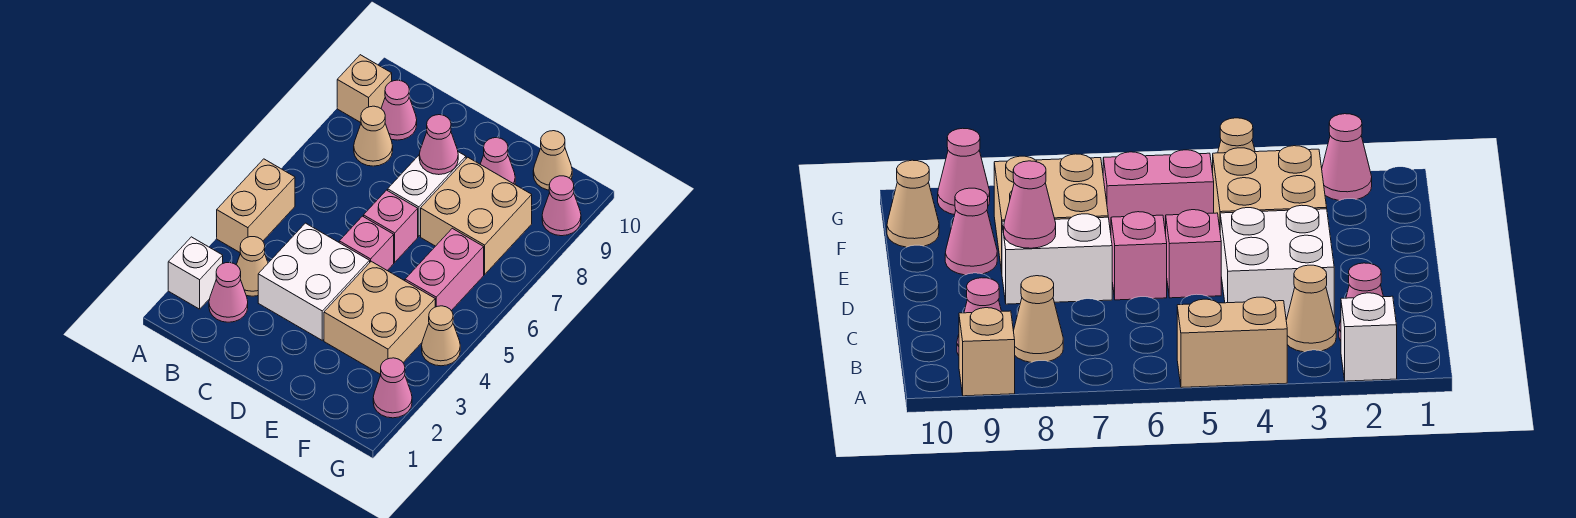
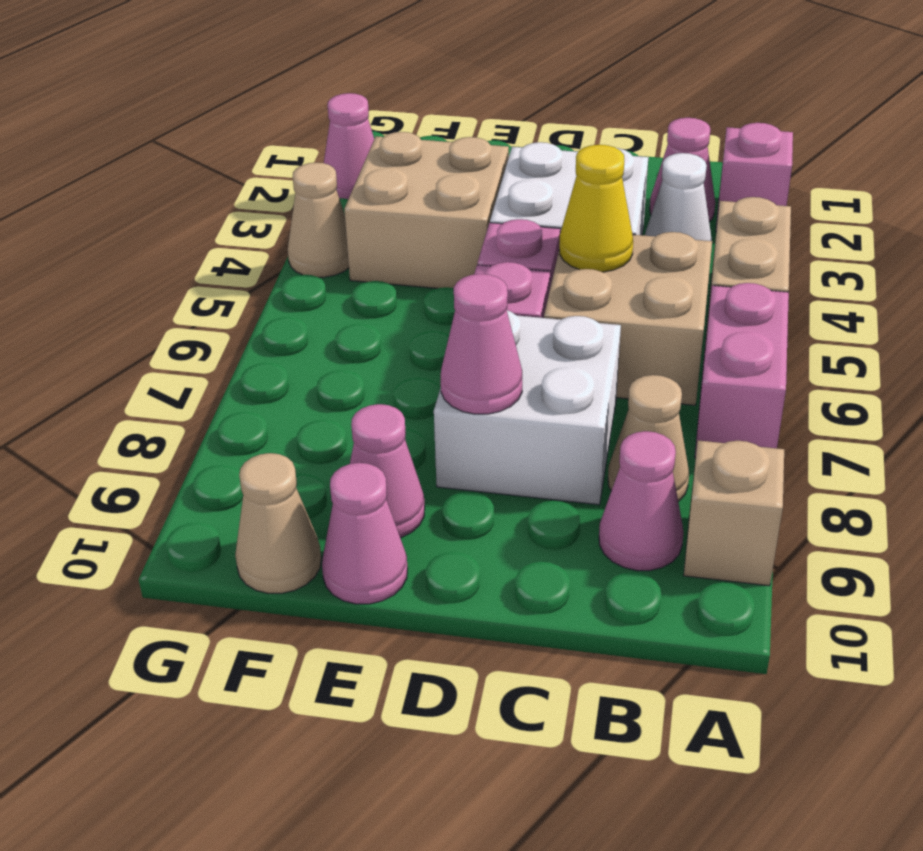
white brick A2 level 1 -> pink brick A2 level 1
tan cone B3 level 1 -> white cone B3 level 1
none -> yellow cone C5 level 2
white brick D7:D8 level 1 -> white brick C7:D8 level 1
tan brick E7:F8 level 1 -> tan brick B5:C6 level 1
pink brick F5:F6 level 1 -> pink brick A6:A7 level 1
pink cone G9 level 1 -> pink cone E10 level 1

